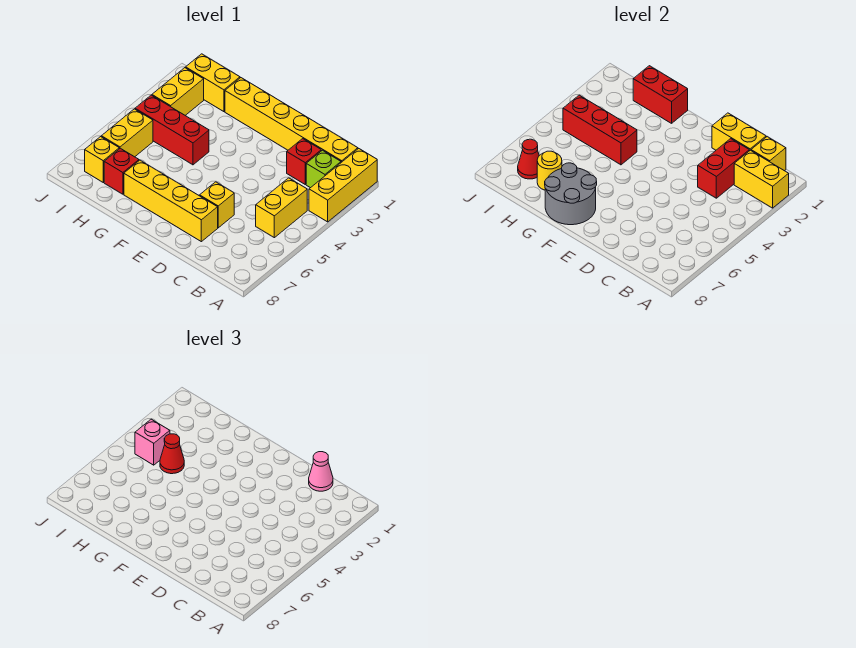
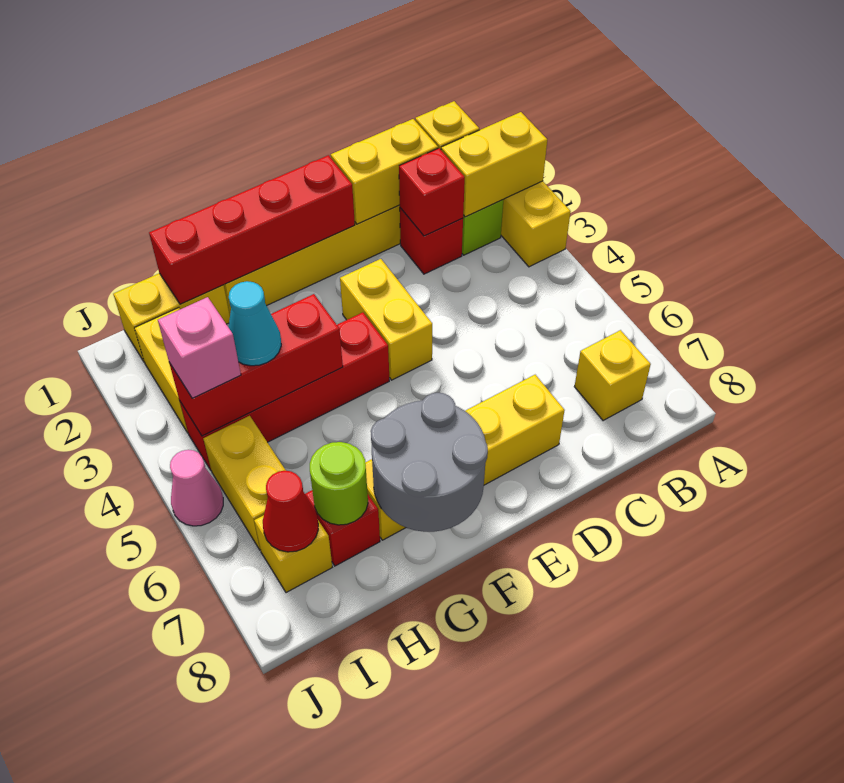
yellow brick B4:B5 level 1 -> yellow brick E3:E4 level 1
pink cone C1 level 3 -> pink cone J5 level 1
red brick C2:C3 level 2 -> red brick C2 level 2
yellow brick D6 level 1 -> yellow brick B7 level 1
red brick G1:H1 level 2 -> red brick E1:H1 level 2
red brick G4:I4 level 1 -> red brick F4:I4 level 1
red cone H4 level 3 -> cyan cone H4 level 3
yellow round brick H7 level 2 -> lime round brick H7 level 2

